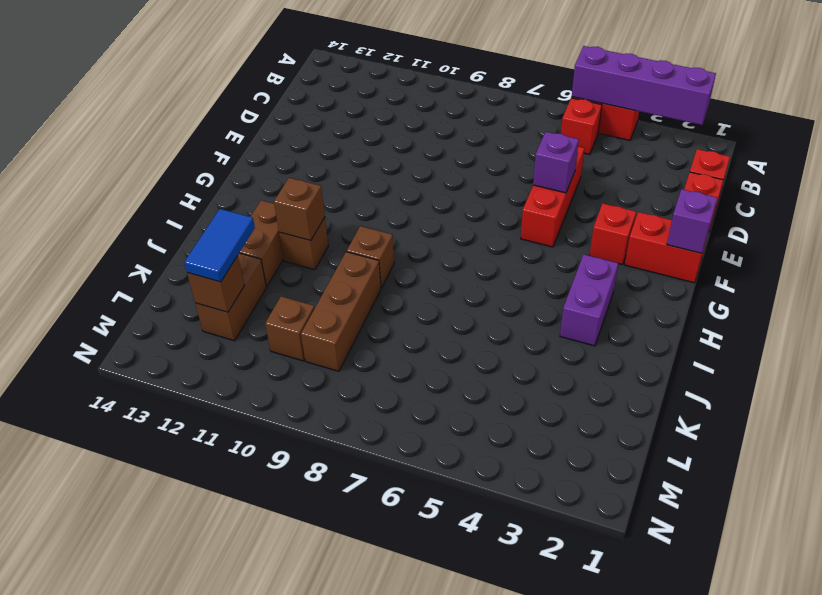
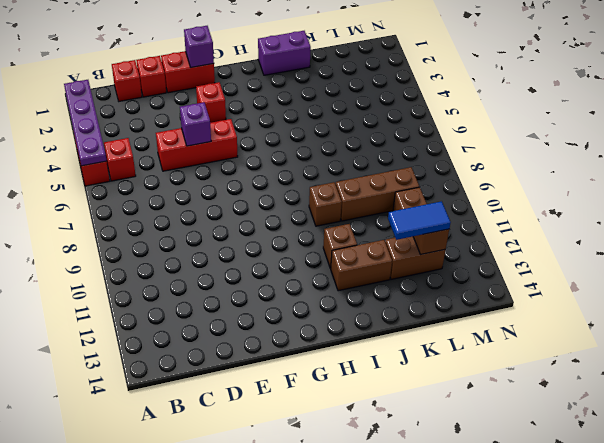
purple brick A2:A5 level 2 -> purple plate A2:A5 level 2
red brick F1:F2 level 1 -> red brick E1:F1 level 1
purple brick H3:I3 level 1 -> purple brick I1:J1 level 1
brown brick I11 level 2 -> none

